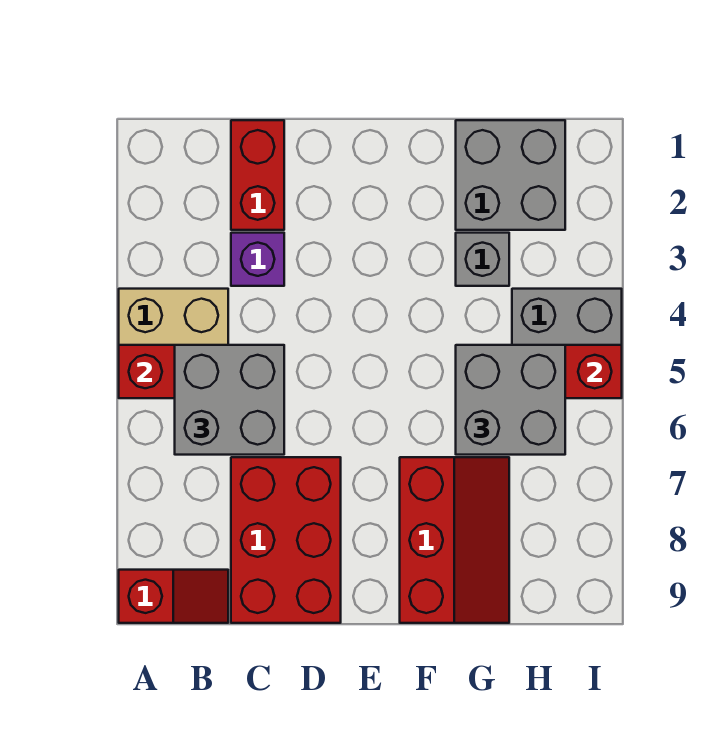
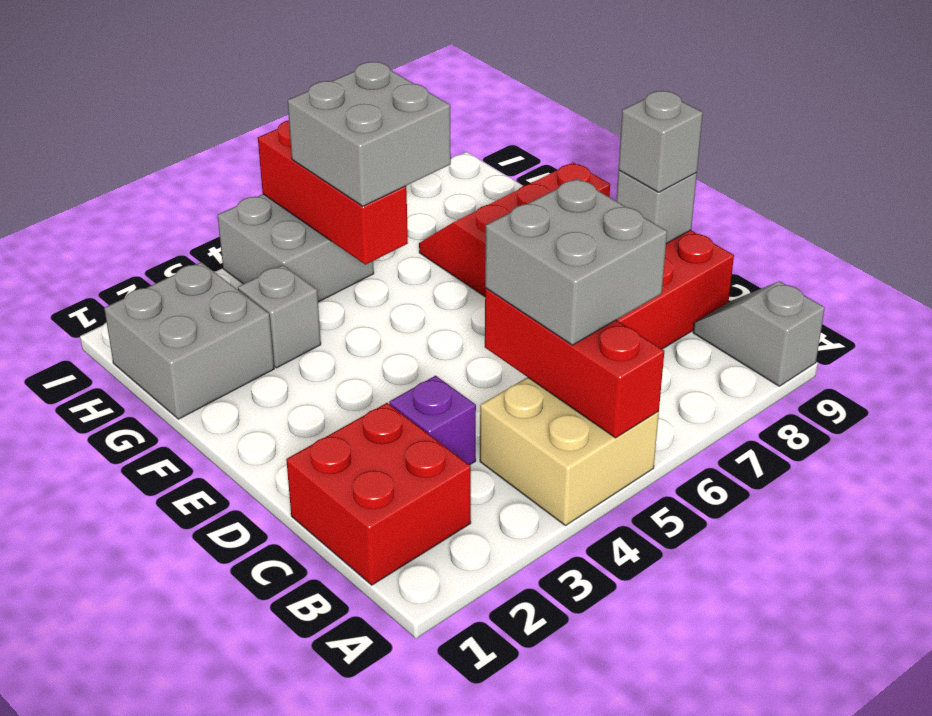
red slope A9:B9 level 1 top A -> grey slope A9:B9 level 1 top A
red brick C1:C2 level 1 -> red brick B1:C2 level 1
none -> grey brick D9 level 2
none -> grey brick D9 level 3

